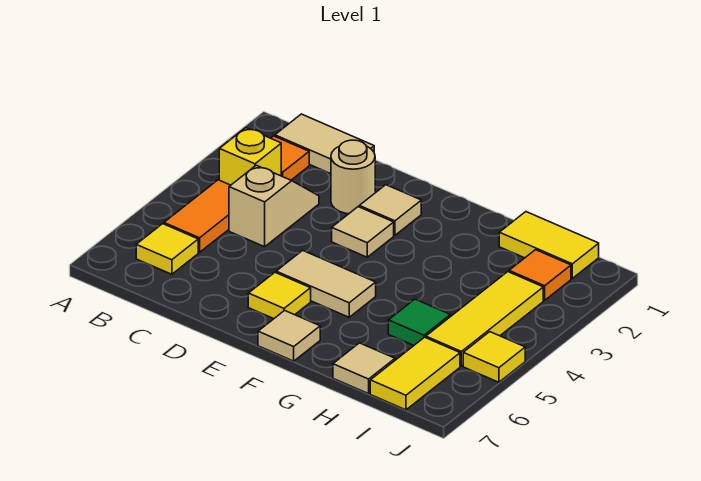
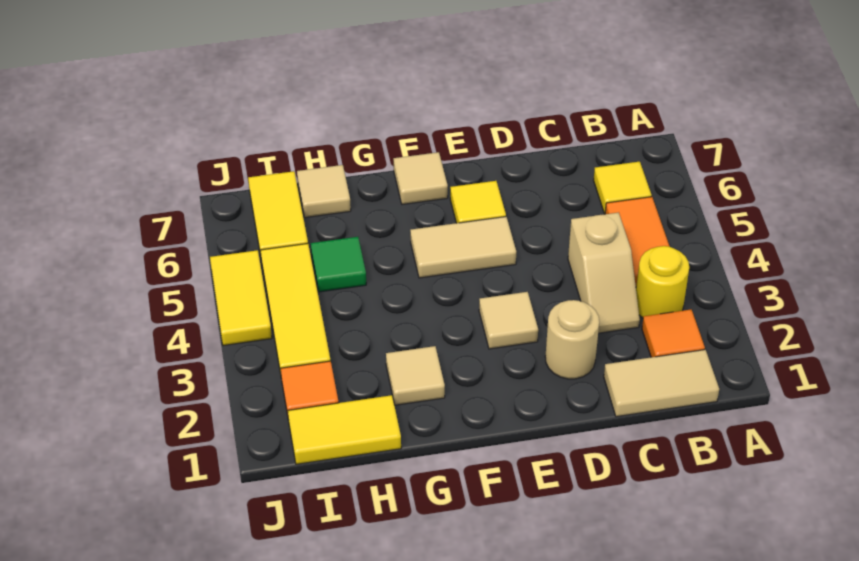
yellow brick B3 level 1 -> yellow round brick B3 level 1
tan tile E2 level 1 -> tan tile G2 level 1
yellow tile J5 level 1 -> yellow tile J4:J5 level 1

